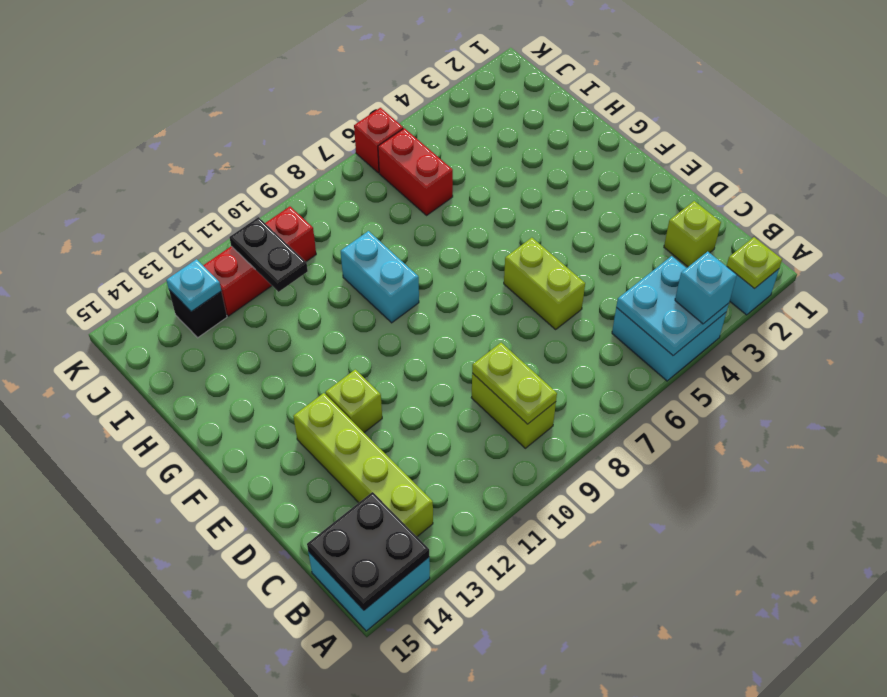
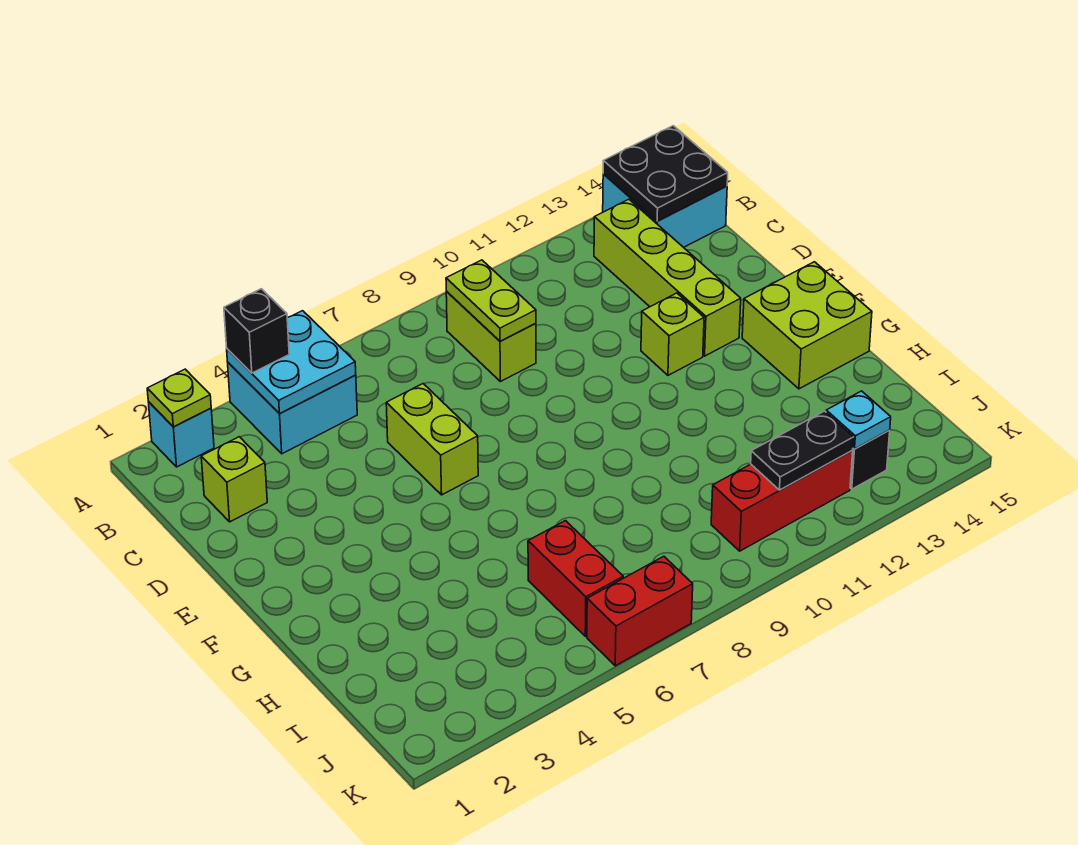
cyan brick A4 level 3 -> black brick A4 level 3
none -> lime brick F14:G15 level 1
cyan brick G9:H9 level 1 -> none
black plate I11:J11 level 2 -> black plate J11:J12 level 2
red brick K6 level 1 -> red brick K6:K7 level 1

